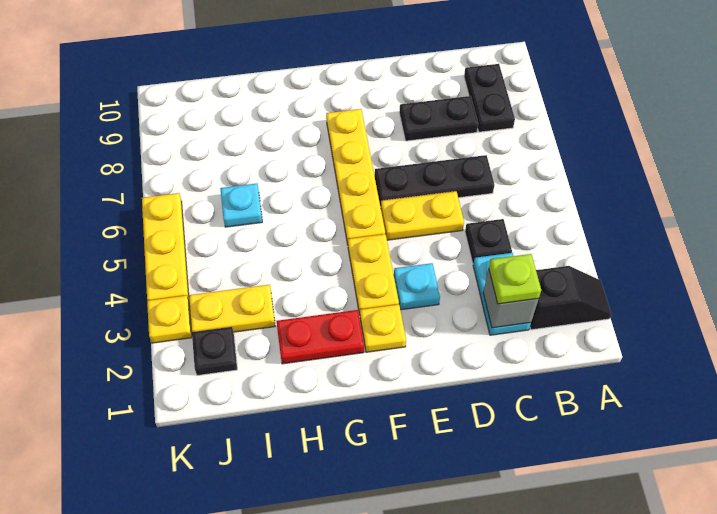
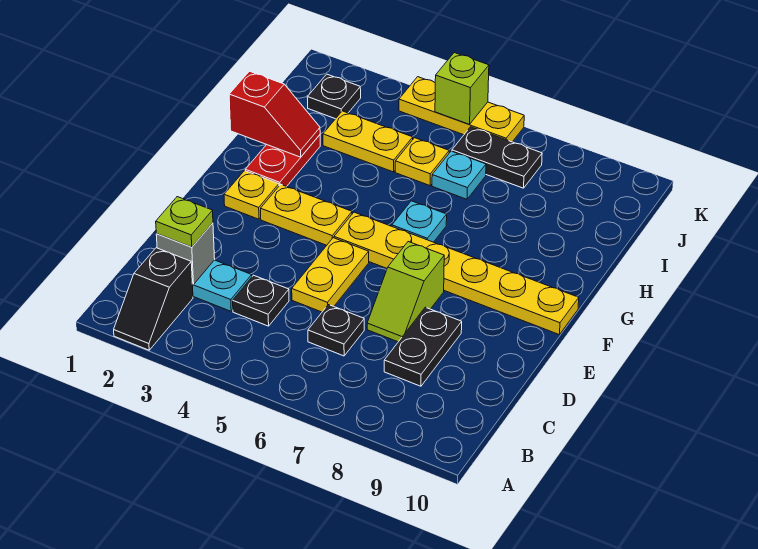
black plate B8:B9 level 1 -> black plate J6:J7 level 1
black plate C6:E6 level 1 -> black plate C6 level 1
none -> lime slope D7:E7 level 1 top E
cyan plate E3 level 1 -> cyan plate G6 level 1
yellow plate F5:F8 level 1 -> yellow plate F5:F10 level 1
none -> red slope H1:H2 level 2 top 1
yellow plate I3:J3 level 1 -> yellow plate I3:I4 level 1
yellow plate K3 level 1 -> yellow plate I5 level 1
none -> lime brick K5 level 2

